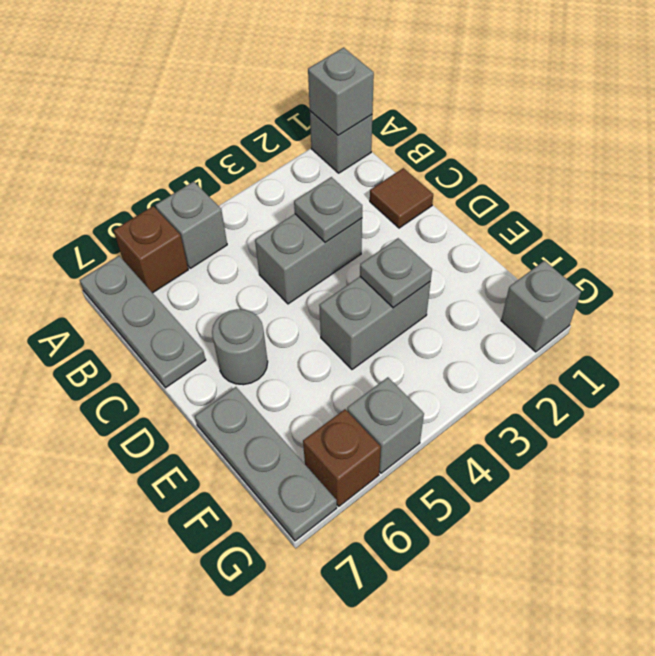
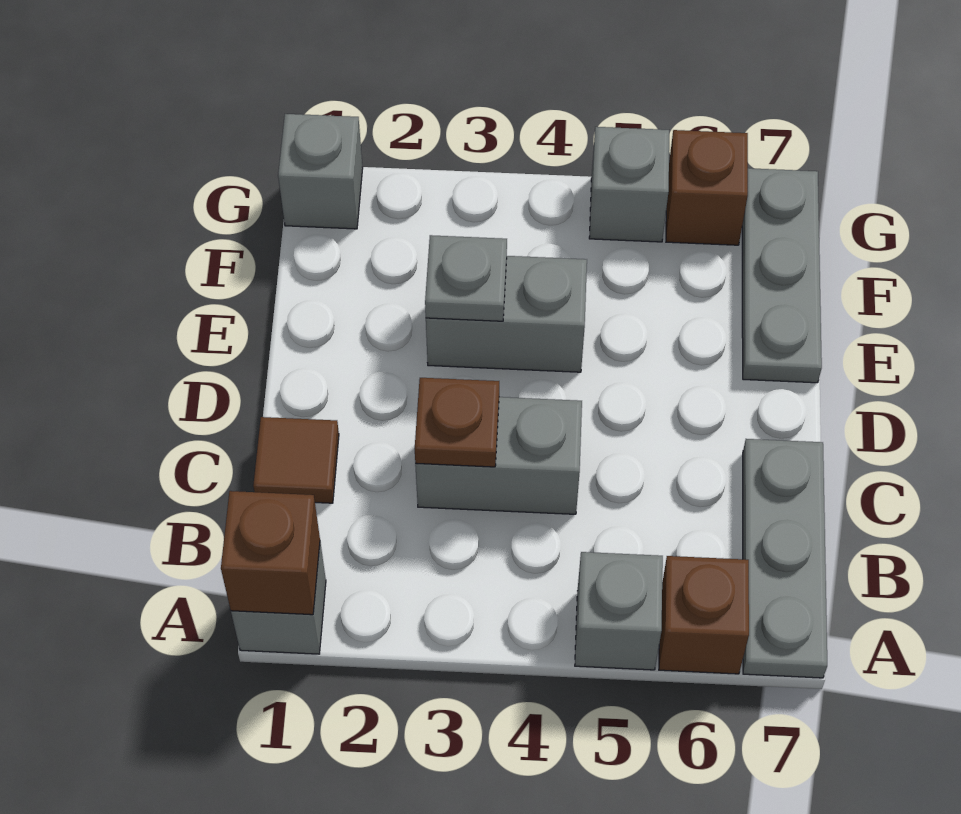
grey brick A1 level 2 -> brown brick A1 level 2
grey plate C3 level 2 -> brown plate C3 level 2
grey round brick D6 level 1 -> none

